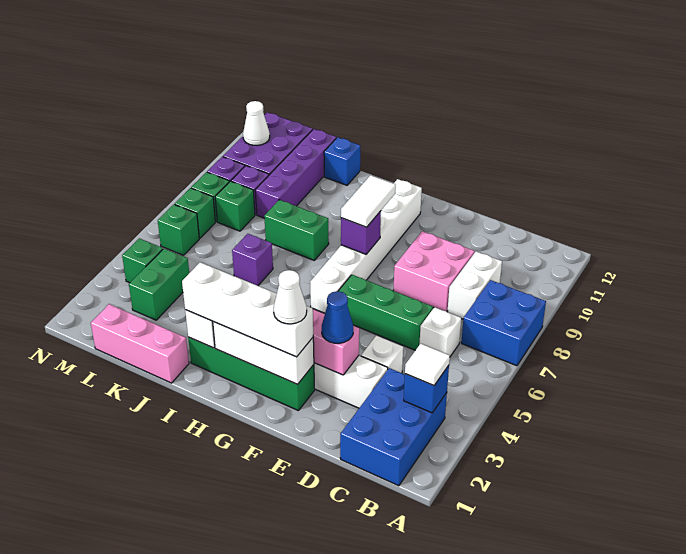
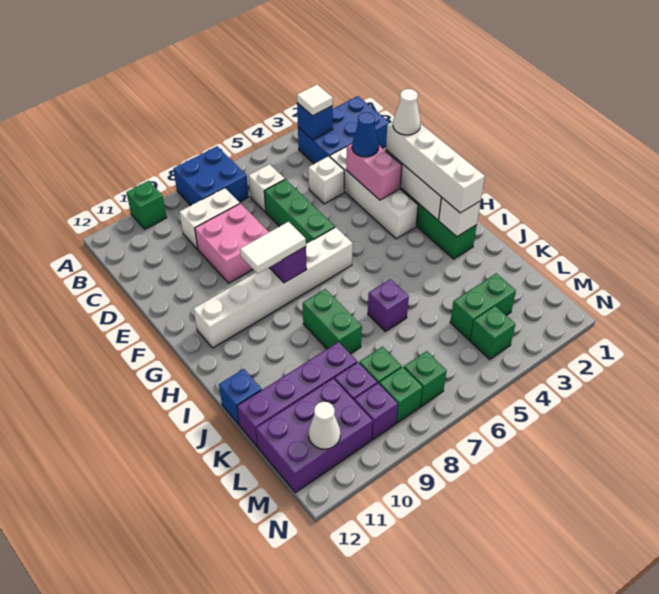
pink brick J1:L1 level 1 -> none
green brick M6 level 1 -> green brick A10 level 1

